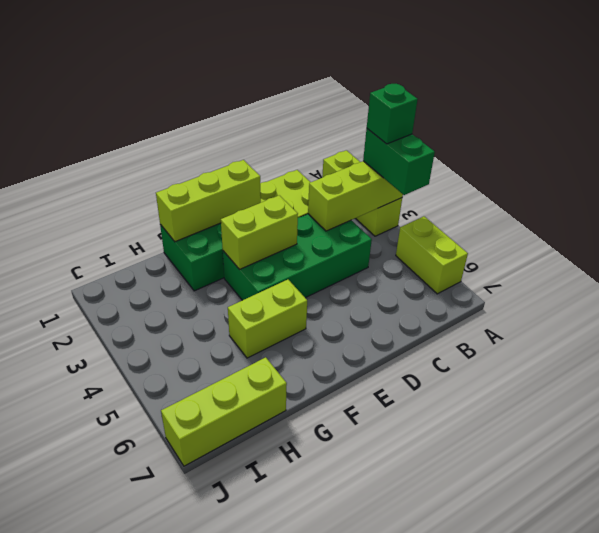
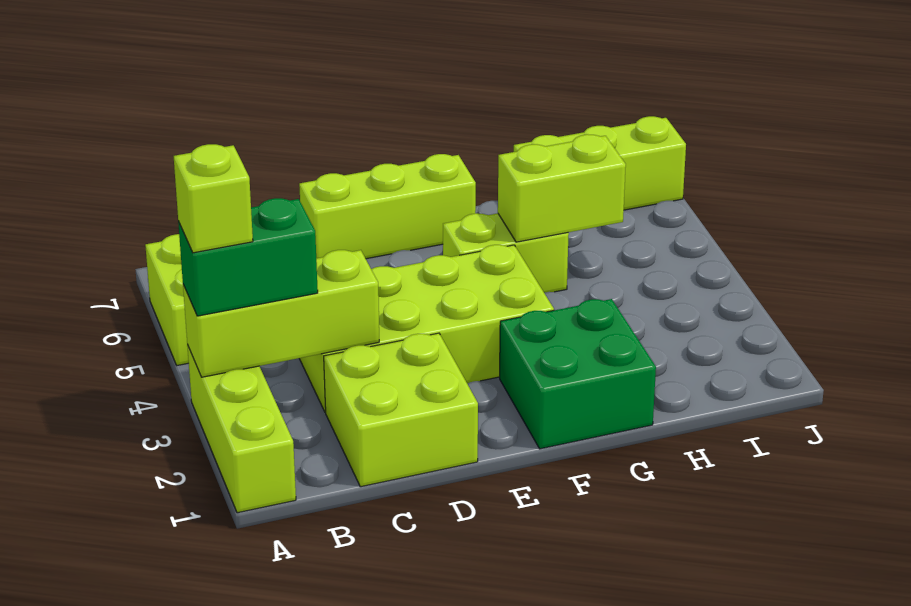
green brick A3:A4 level 3 -> green brick A3:B3 level 3
green brick A3 level 4 -> lime brick A3 level 4
green brick C3:F4 level 1 -> lime brick C3:F4 level 1
lime brick E1:G1 level 2 -> lime brick D7:F7 level 1
lime brick E3:F3 level 2 -> lime brick G5:H5 level 2

